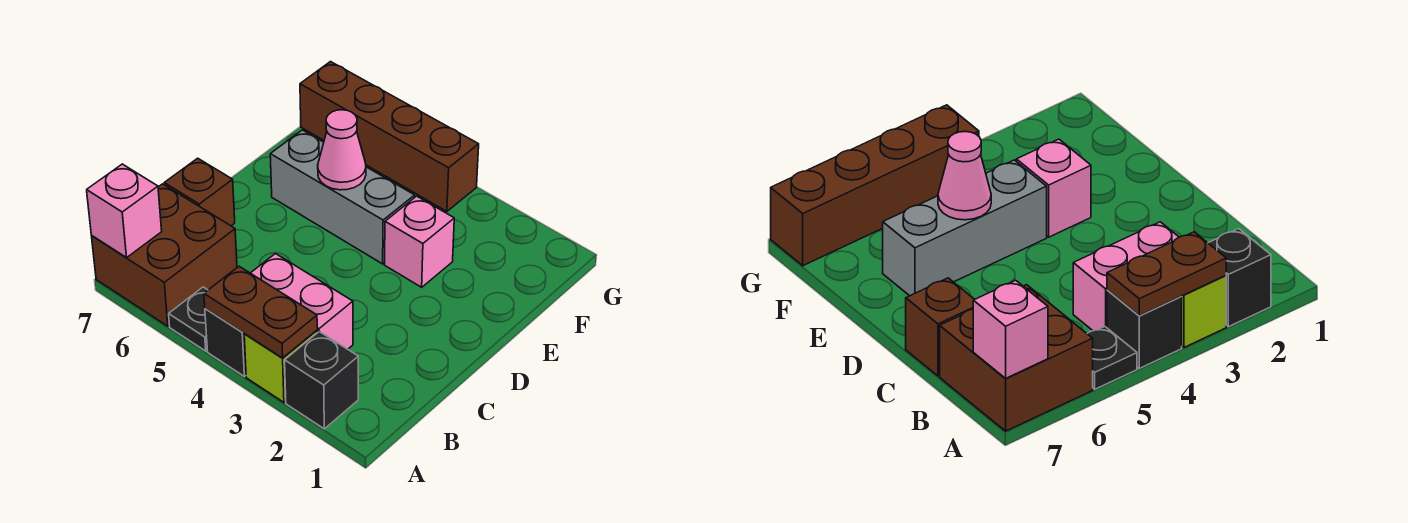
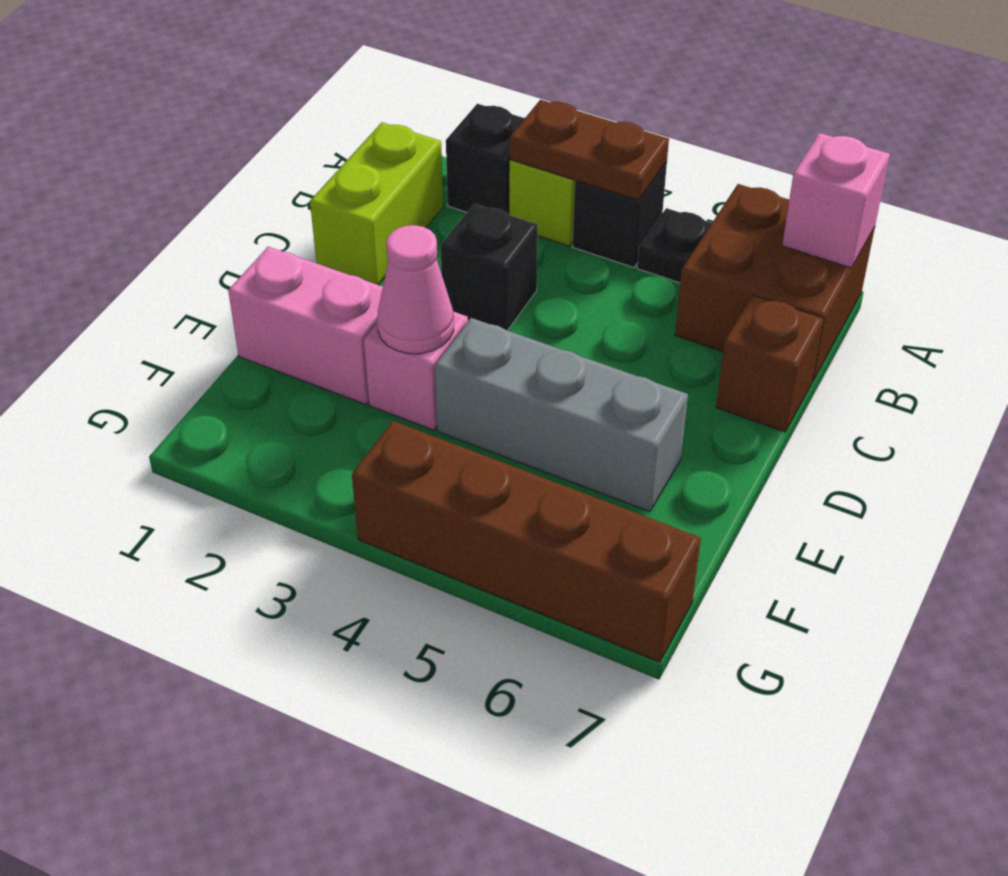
none -> lime brick B1:C1 level 1
pink brick B3:B4 level 1 -> pink brick E1:E2 level 1
none -> black brick C3 level 1
pink cone E5 level 2 -> pink cone E3 level 2

